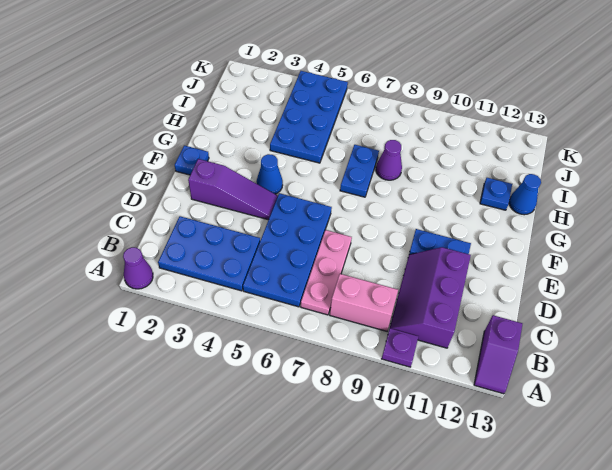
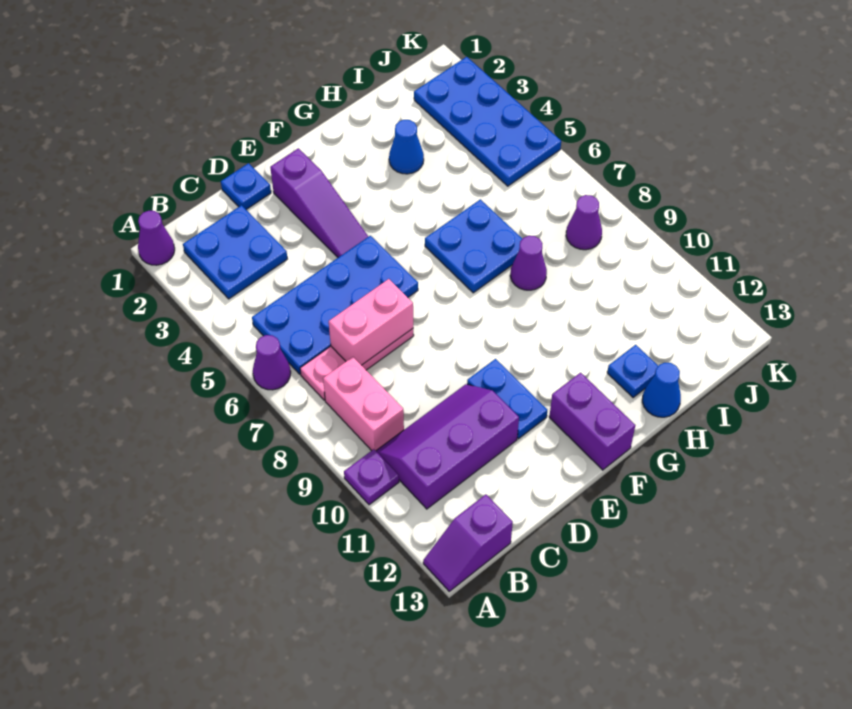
none -> purple cone A6 level 1
blue plate B2:C4 level 1 -> blue plate B2:C3 level 1
none -> pink brick C7:D7 level 2
blue plate F1 level 1 -> blue plate D1 level 1
blue cone F4 level 1 -> blue cone H3 level 1
none -> purple brick F12:F13 level 1
blue plate G7:H7 level 1 -> blue plate G6:H7 level 1
blue plate H4:K5 level 1 -> blue plate J2:K5 level 1
none -> purple cone J8 level 1

